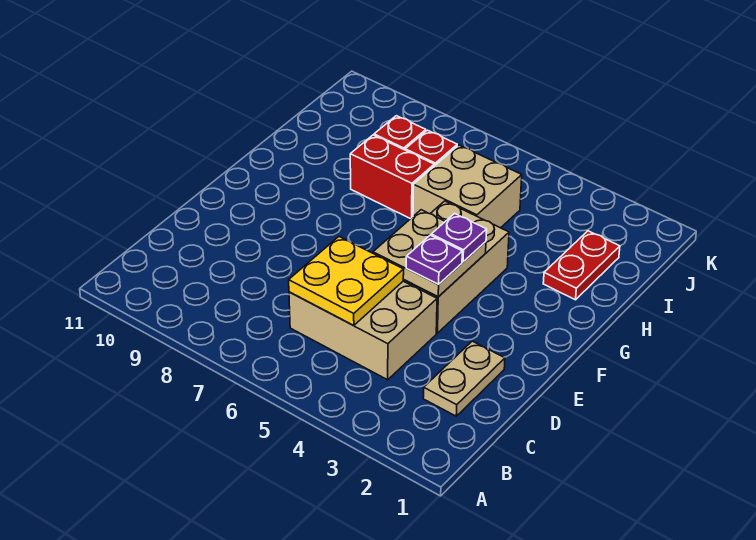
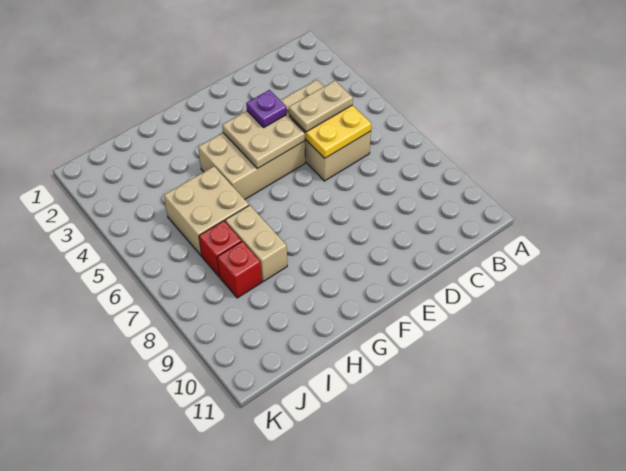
tan plate C2:D2 level 1 -> tan plate C5:D5 level 3
purple plate F4 level 3 -> none
red plate H2:I2 level 1 -> none
red brick H7:H8 level 1 -> tan brick H7:H8 level 1

